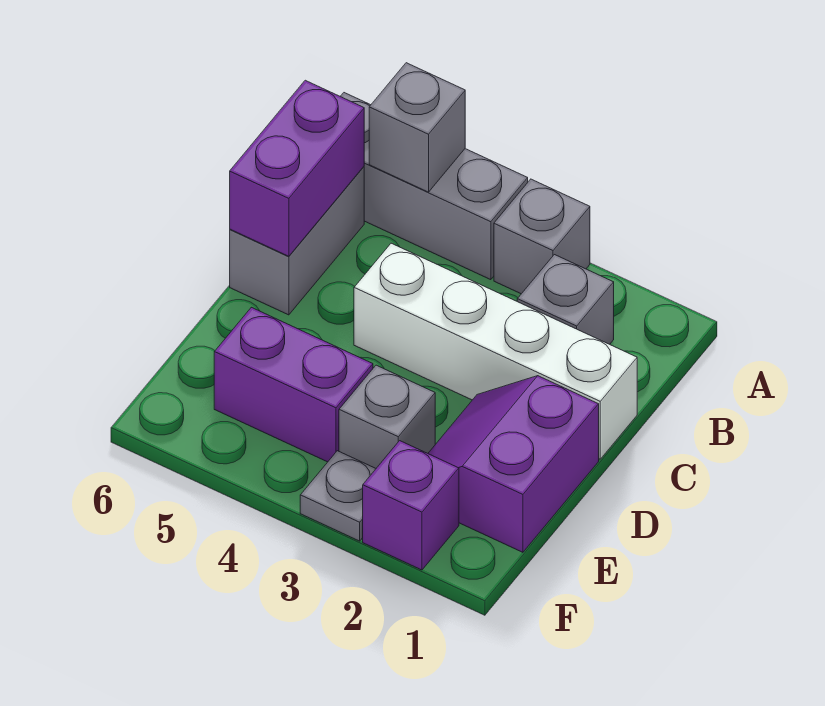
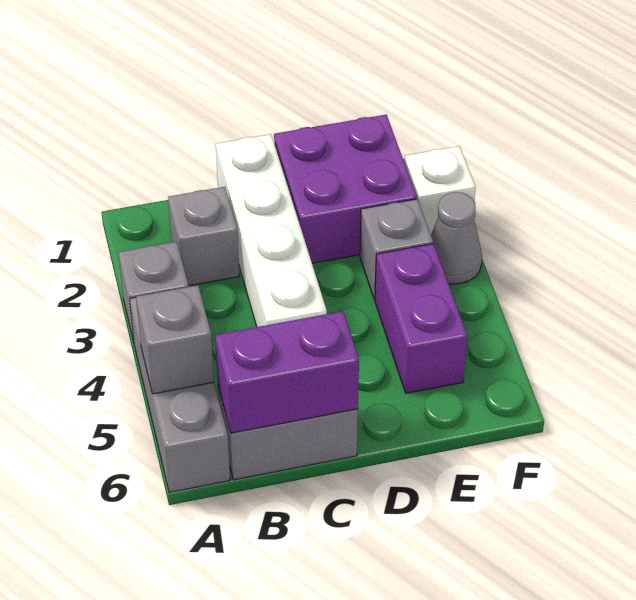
purple slope D1:E2 level 1 top 1 -> purple brick D1:E2 level 1
purple brick F2 level 1 -> white brick F2 level 1
grey plate F3 level 1 -> grey cone F3 level 1

